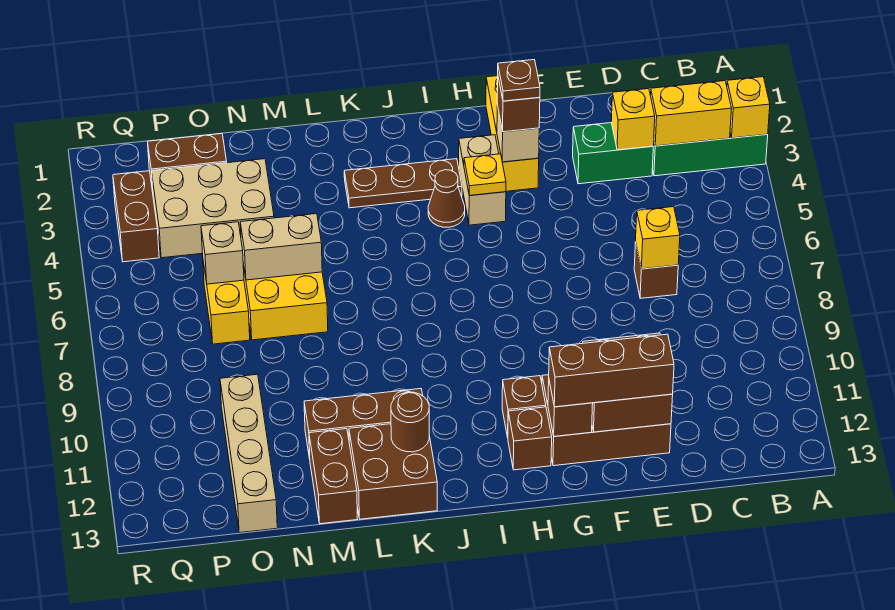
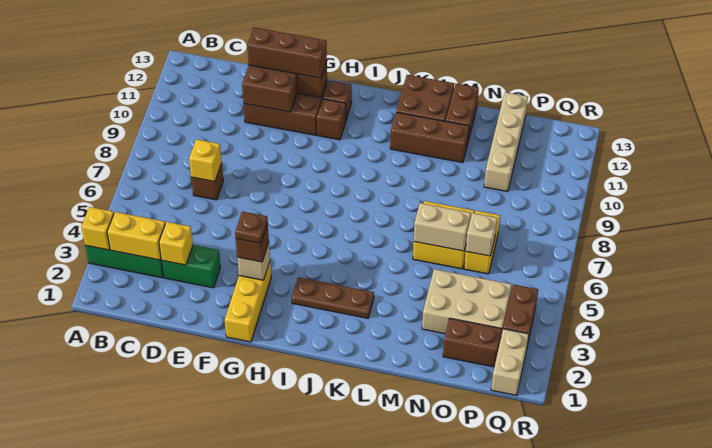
tan brick H3:H4 level 1 -> tan brick Q1:Q2 level 1
yellow plate H4 level 2 -> none
brown cone I4 level 1 -> none
brown round brick K12 level 2 -> none

